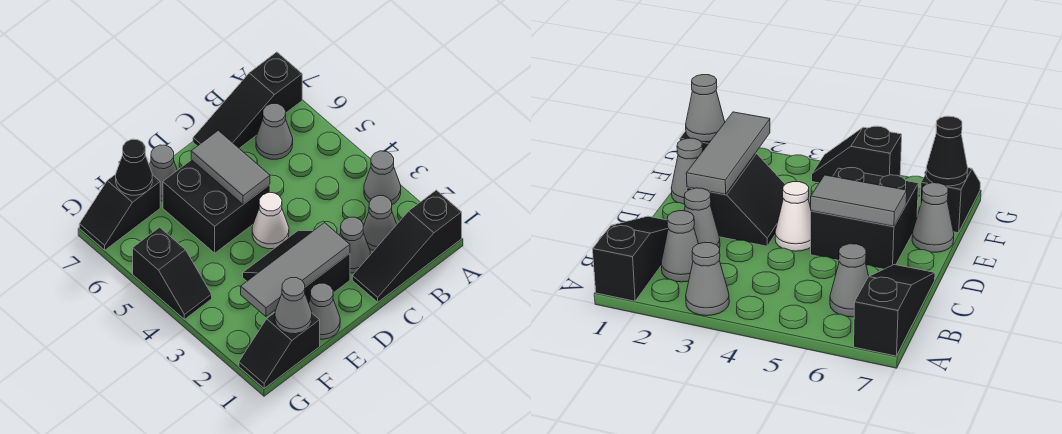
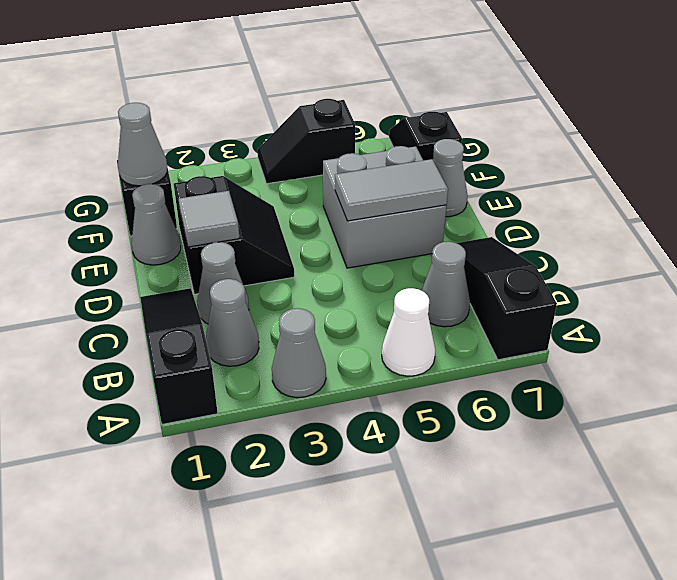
grey tile D2:F2 level 2 -> grey tile D2 level 2
white cone D4 level 1 -> white cone A5 level 1
black brick D5:E6 level 1 -> grey brick D5:E6 level 1
black cone F7 level 2 -> none

